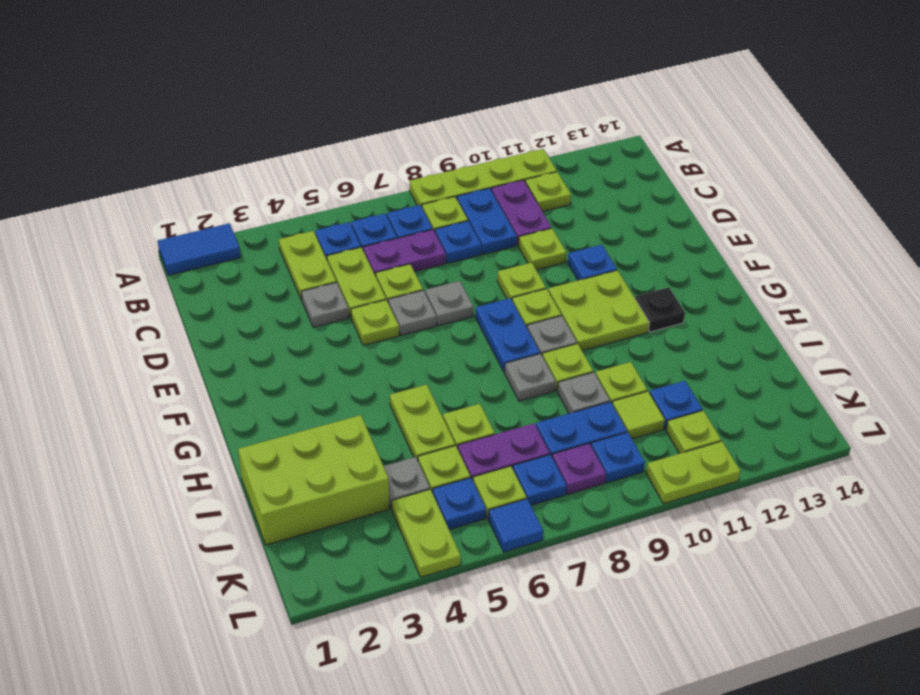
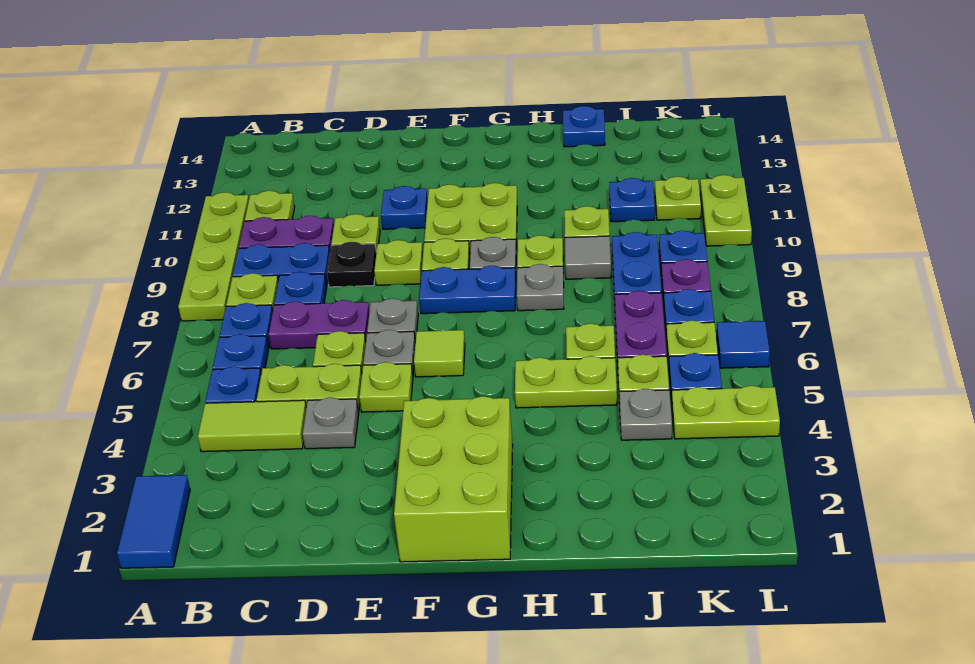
lime plate B4:C4 level 1 -> lime tile B4:C4 level 1
purple plate C6:C7 level 1 -> purple plate C7:D7 level 1
black plate G12 level 1 -> black plate D9 level 1
lime brick I1:J3 level 1 -> lime brick F1:G3 level 1
grey plate I9 level 1 -> grey tile I9 level 1
none -> blue plate I14 level 1
lime tile J10 level 1 -> lime tile F6 level 1

